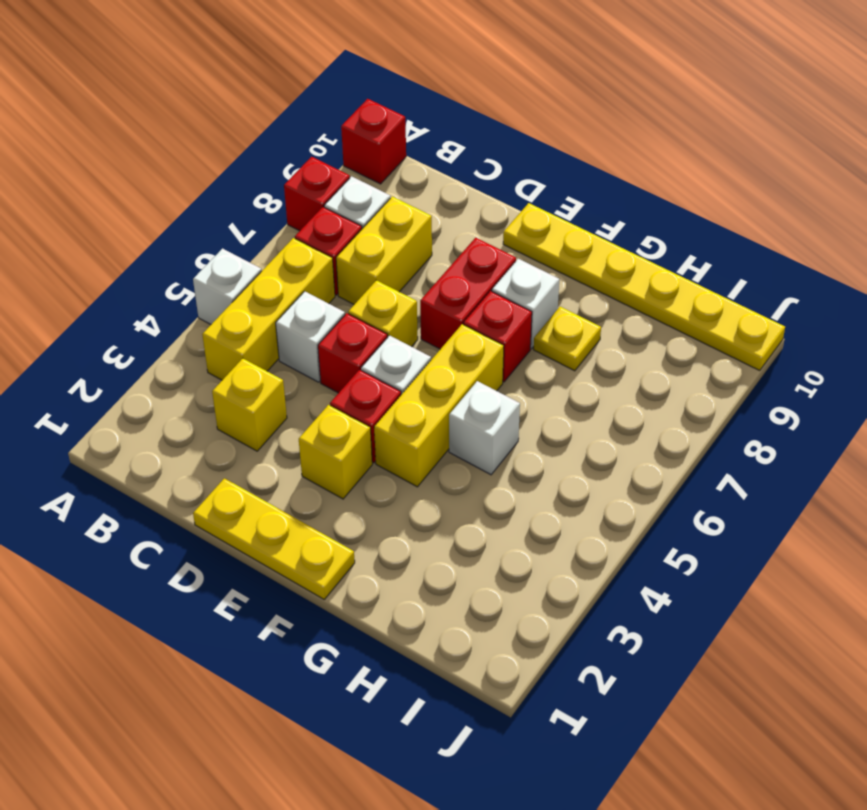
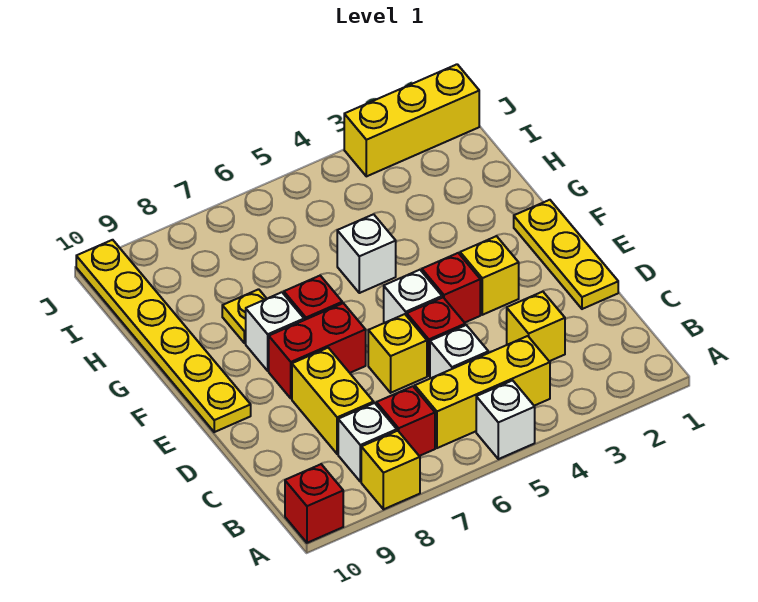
red brick A8 level 1 -> yellow brick A8 level 1
yellow brick C7:C8 level 1 -> yellow brick C8:D8 level 1
yellow brick F4:F6 level 1 -> yellow brick J1:J3 level 1

